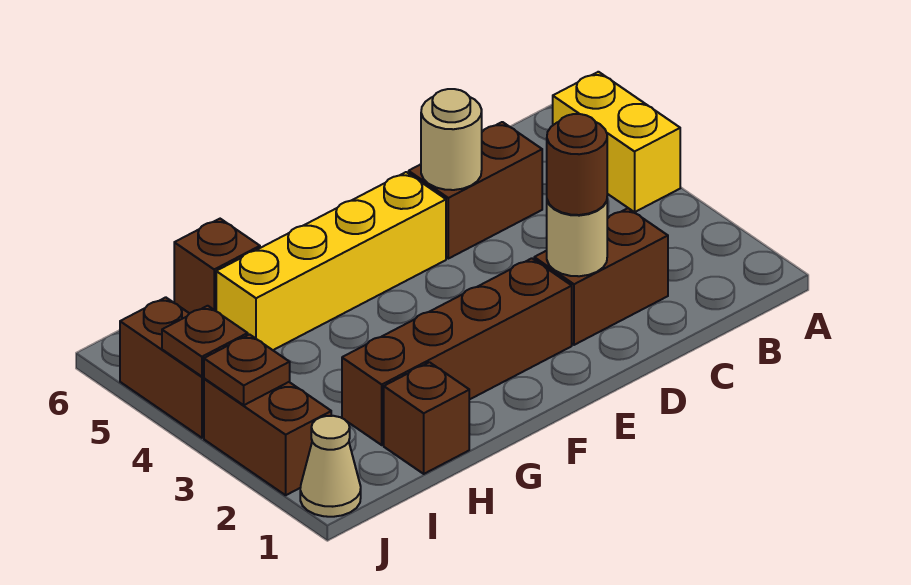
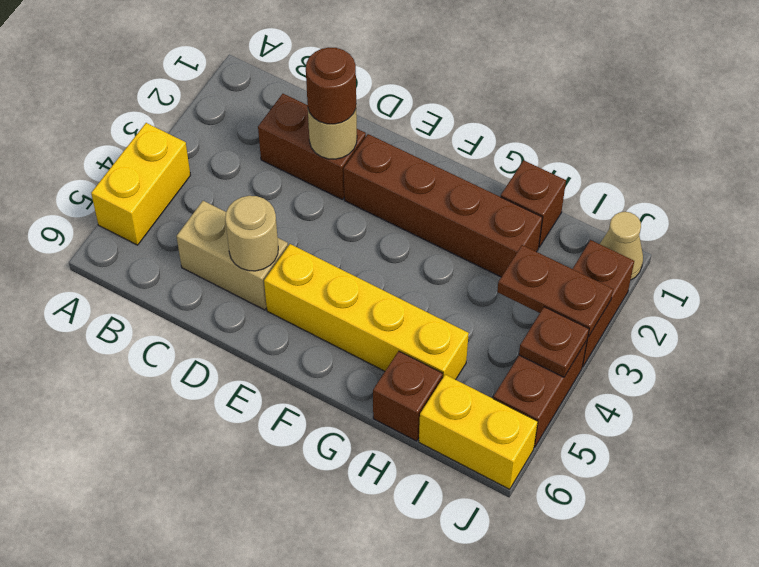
brown brick C5:D5 level 1 -> tan brick C5:D5 level 1
none -> yellow brick I6:J6 level 1
brown plate J3 level 2 -> brown plate I3:J3 level 2

